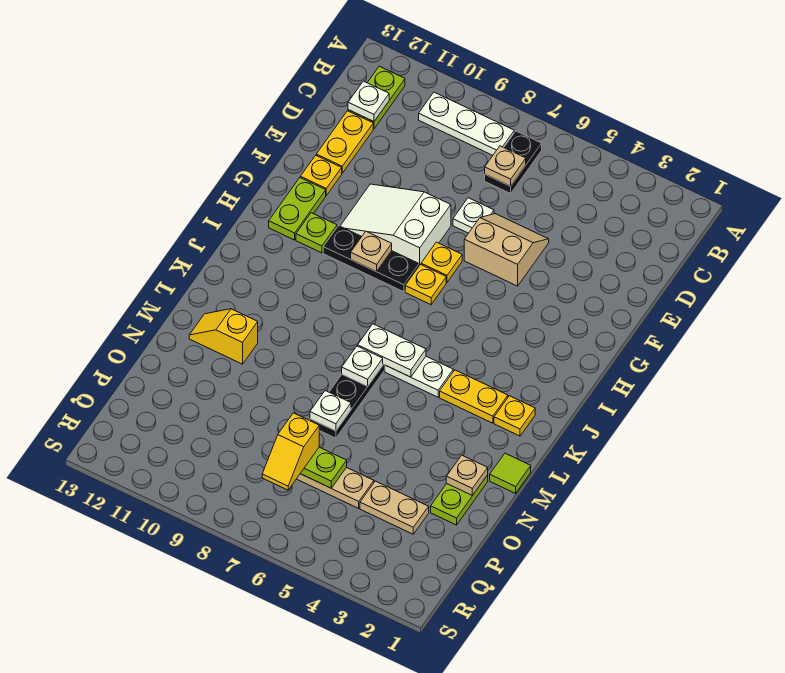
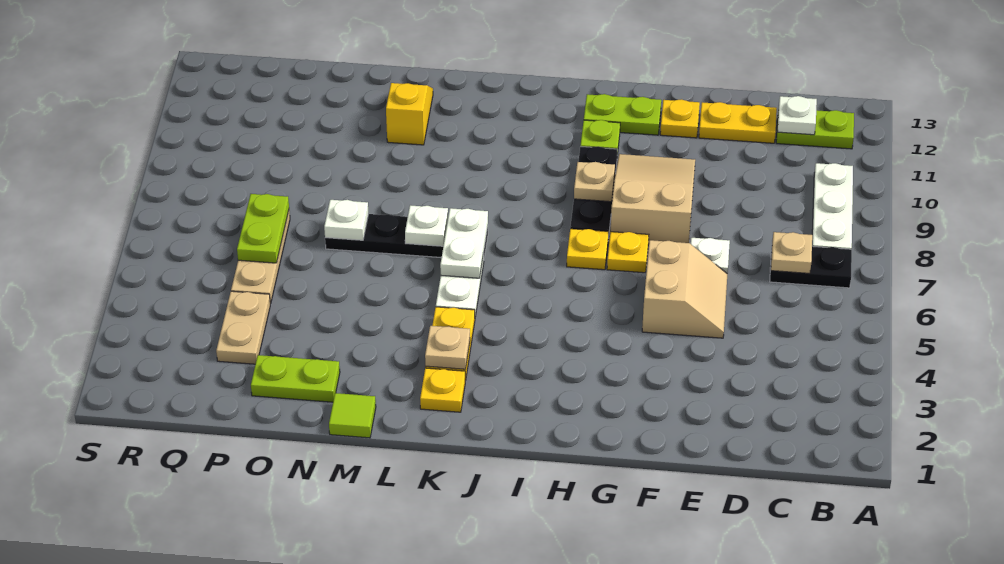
white slope F8:G10 level 1 top 8 -> tan slope F8:G10 level 1 top 8
tan plate N2 level 2 -> tan plate K3 level 2
yellow slope P7:Q7 level 3 top P -> none

